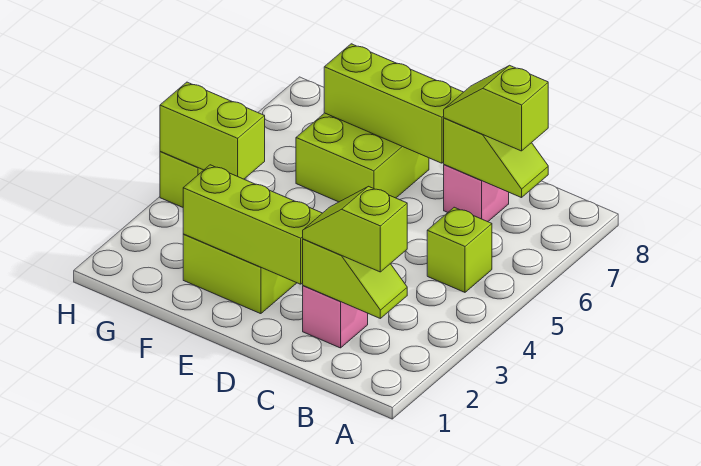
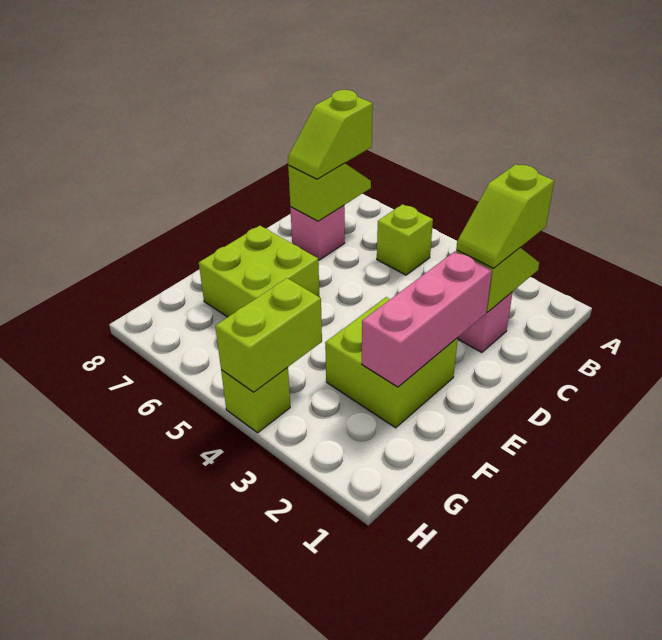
lime brick D2:F2 level 2 -> pink brick D2:F2 level 2
lime brick D7:F7 level 2 -> none

